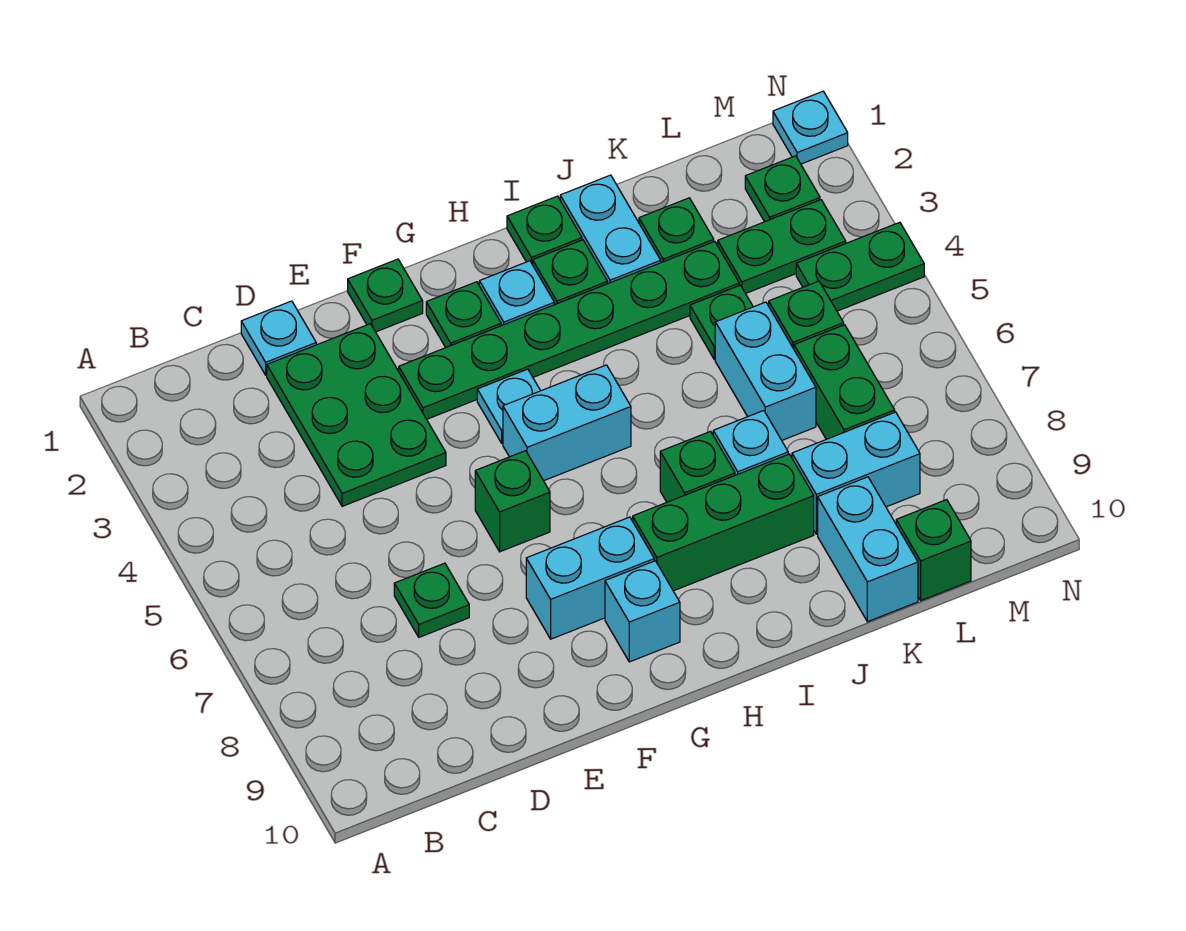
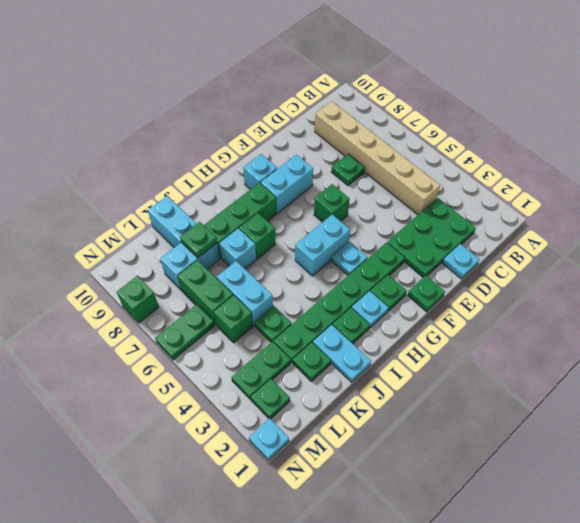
none -> tan brick C4:C9 level 1
green plate D2:E4 level 1 -> green plate C2:E3 level 1
green plate I1 level 1 -> green plate K8 level 2
green brick L10 level 1 -> green brick N8 level 1
green plate M4:N4 level 1 -> green plate M6:N6 level 1

